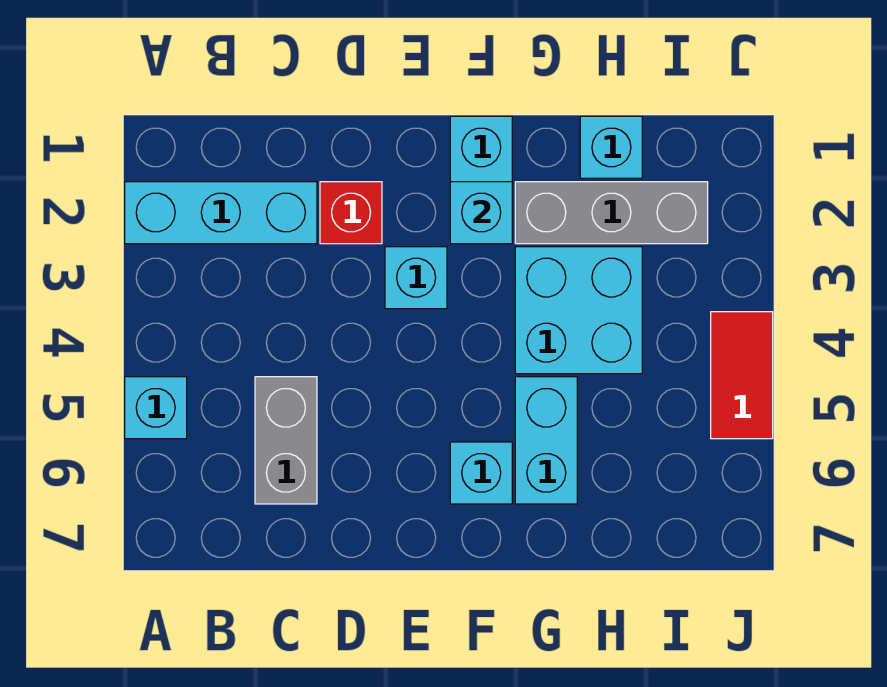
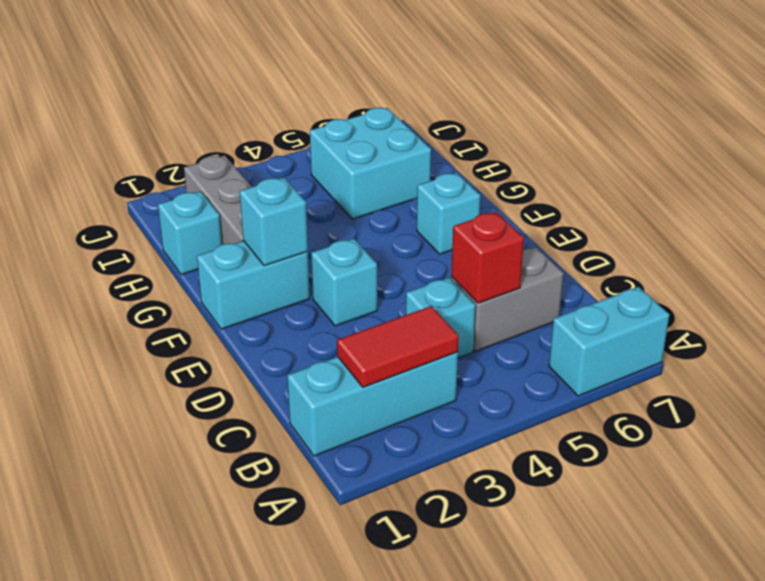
cyan brick A2:C2 level 1 -> cyan brick B1:B3 level 1
cyan brick A5 level 1 -> cyan brick C4 level 1
red brick D2 level 1 -> red brick C5 level 2
cyan brick G3:H4 level 1 -> cyan brick H5:I6 level 1
cyan brick G5:G6 level 1 -> cyan brick A6:A7 level 1
red tile J4:J5 level 1 -> red tile B2:B3 level 2

